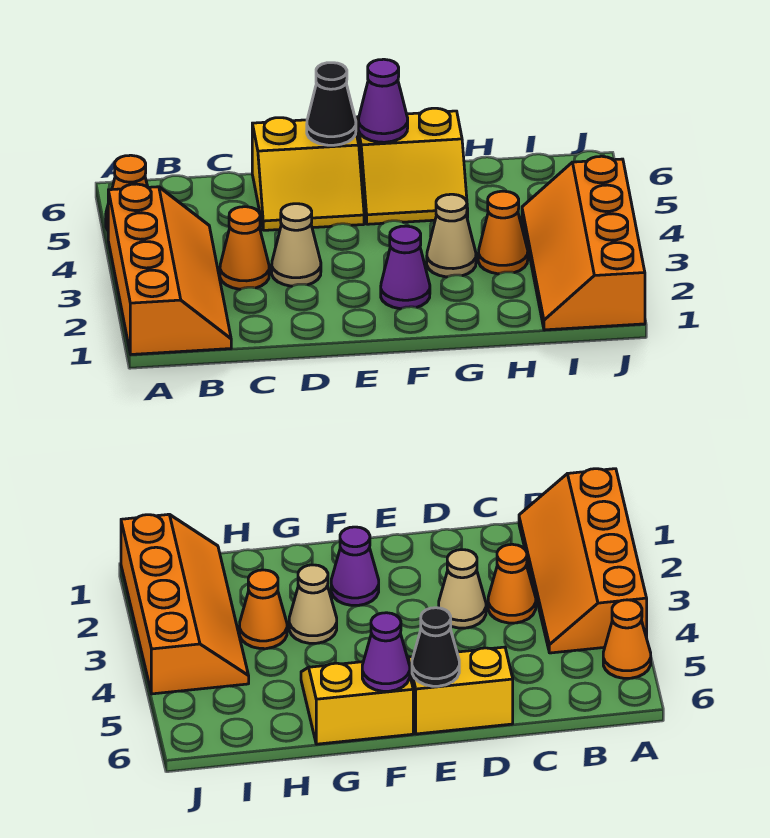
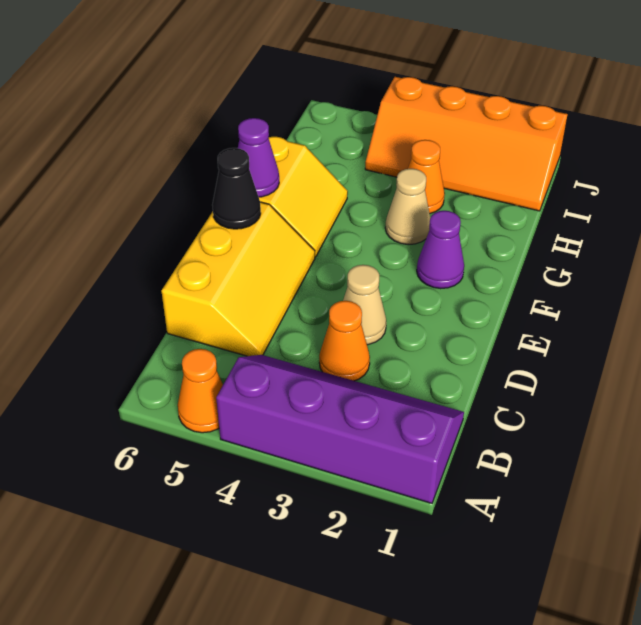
orange slope A1:B4 level 1 top A -> purple slope A1:B4 level 1 top A
yellow slope D5:E6 level 1 top 6 -> yellow slope C5:E6 level 1 top 6

